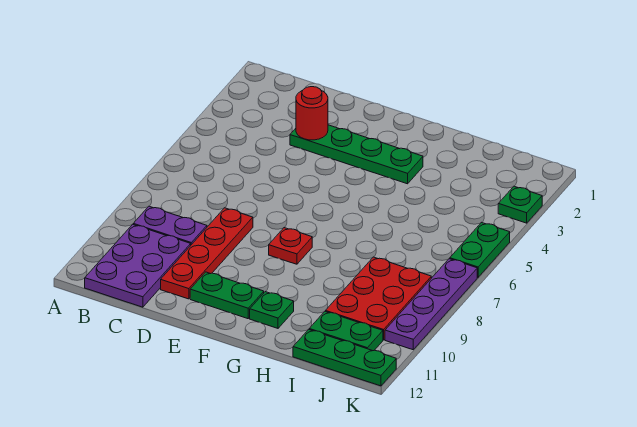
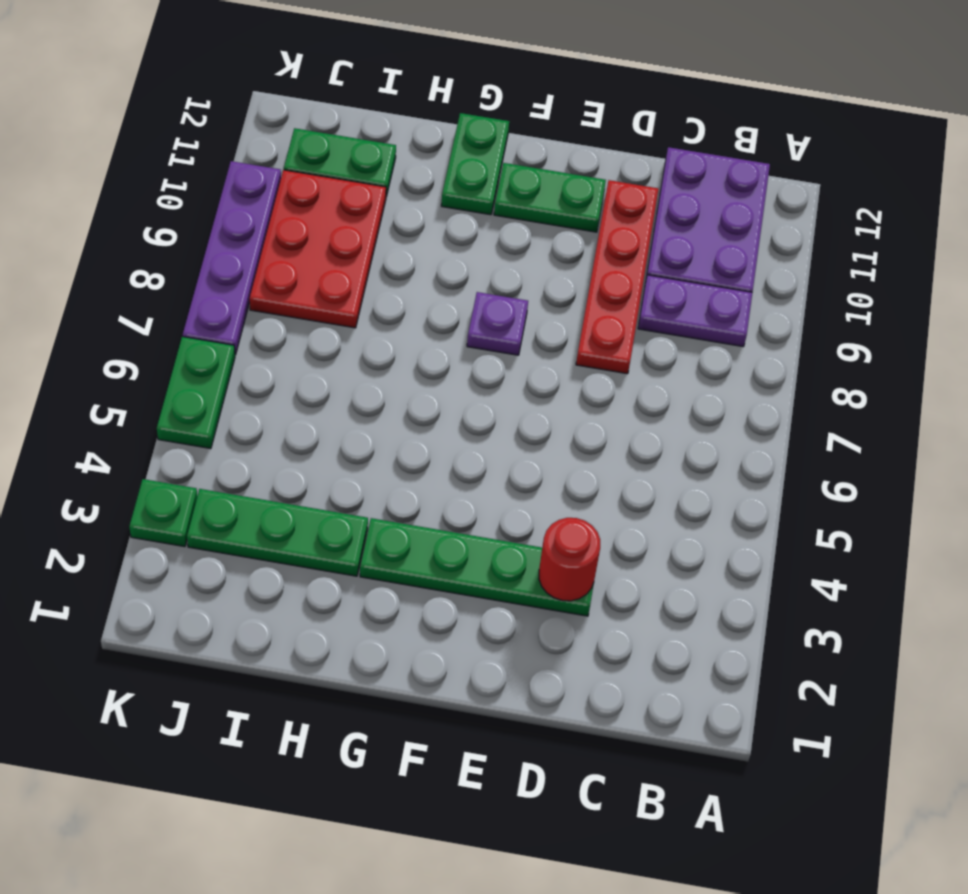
red plate F8 level 1 -> purple plate F8 level 1
green plate G11 level 1 -> green plate G11:G12 level 1
green plate I12:K12 level 1 -> green plate H3:J3 level 1

